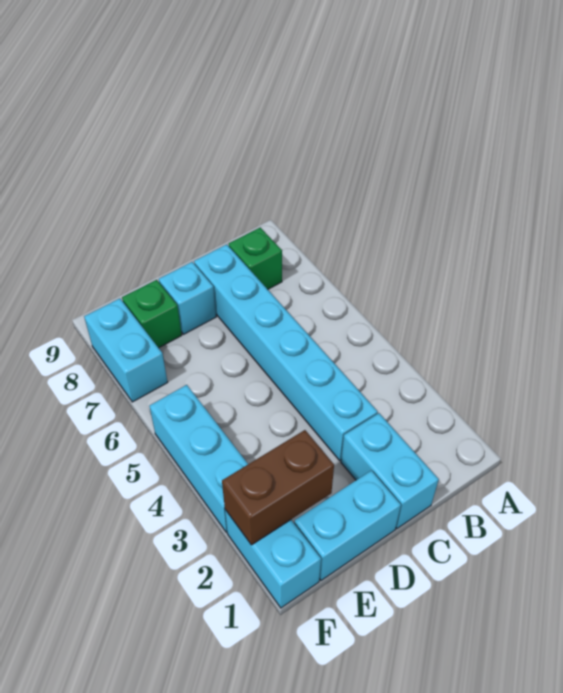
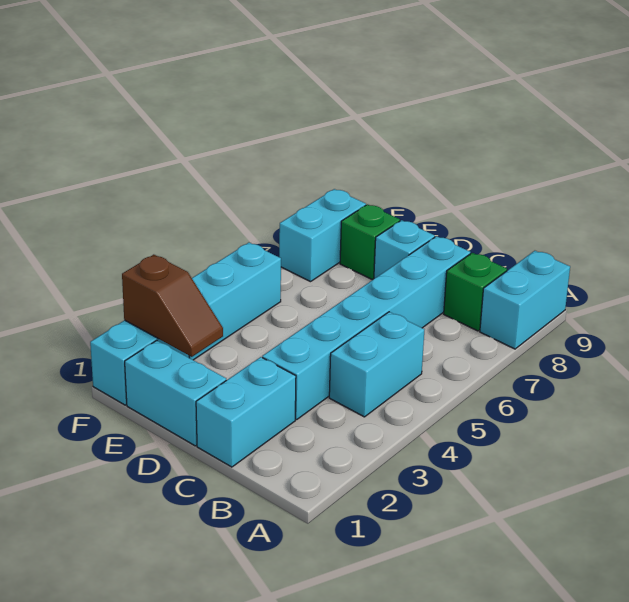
none -> cyan brick A8:A9 level 1
none -> cyan brick B4:B5 level 1
brown brick E2:F2 level 2 -> brown slope E2:F2 level 2 top F

